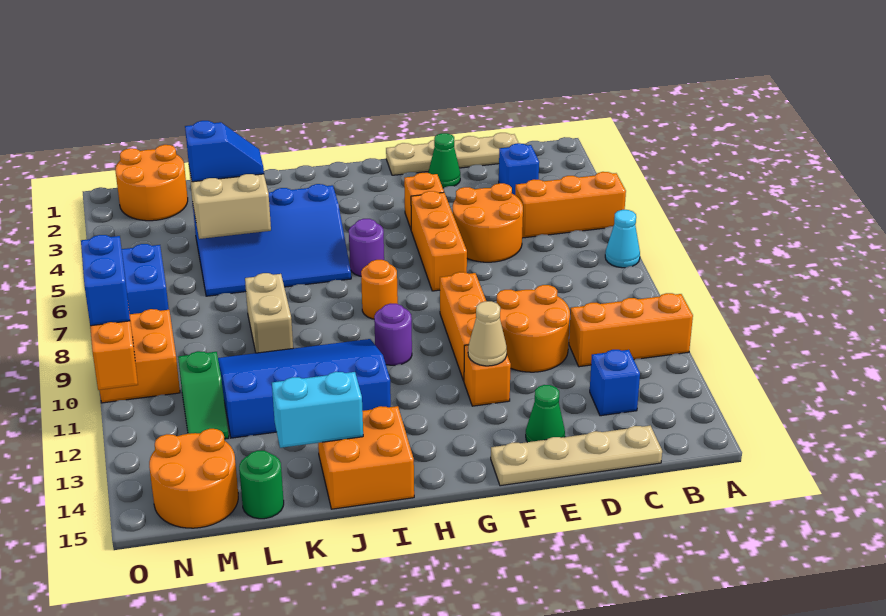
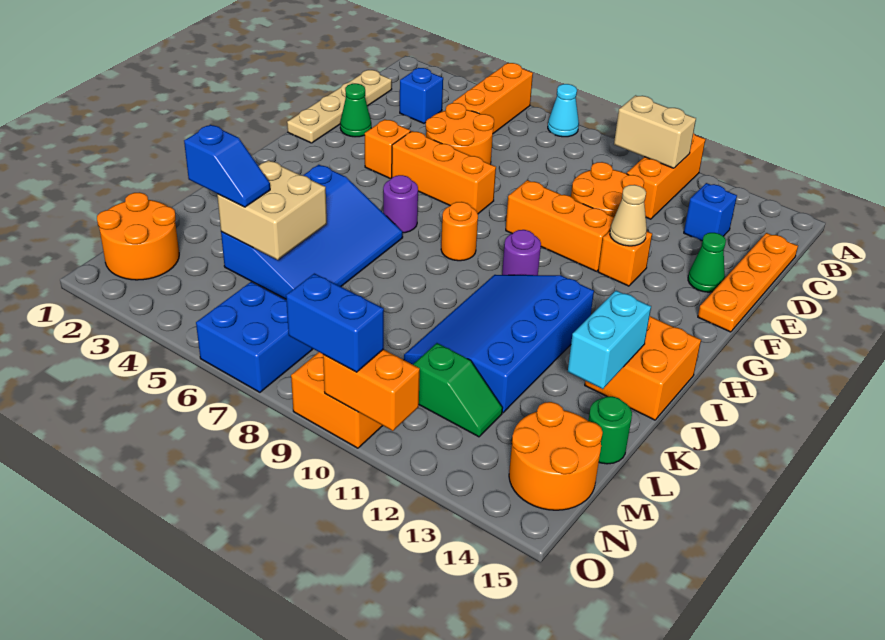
tan plate C15:F15 level 1 -> orange plate C15:F15 level 1
blue slope K4:L4 level 3 top L -> blue slope L3:L4 level 3 top 3
tan brick K8:K9 level 1 -> tan brick B10:B11 level 2

